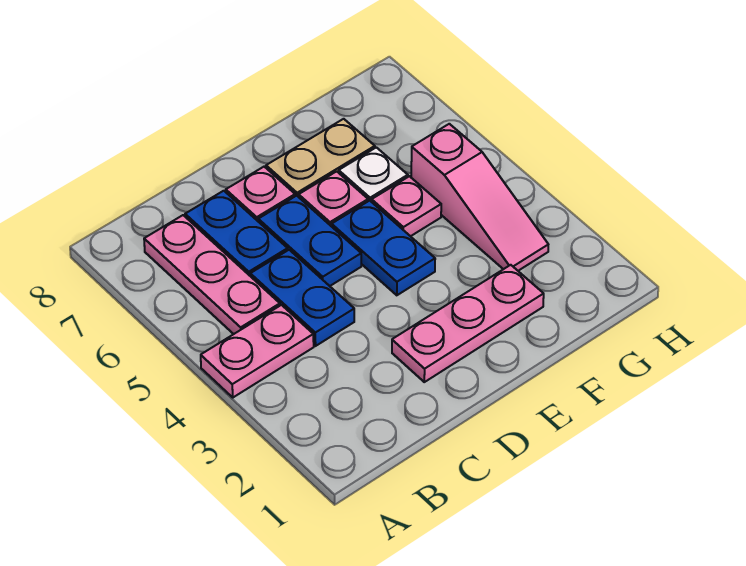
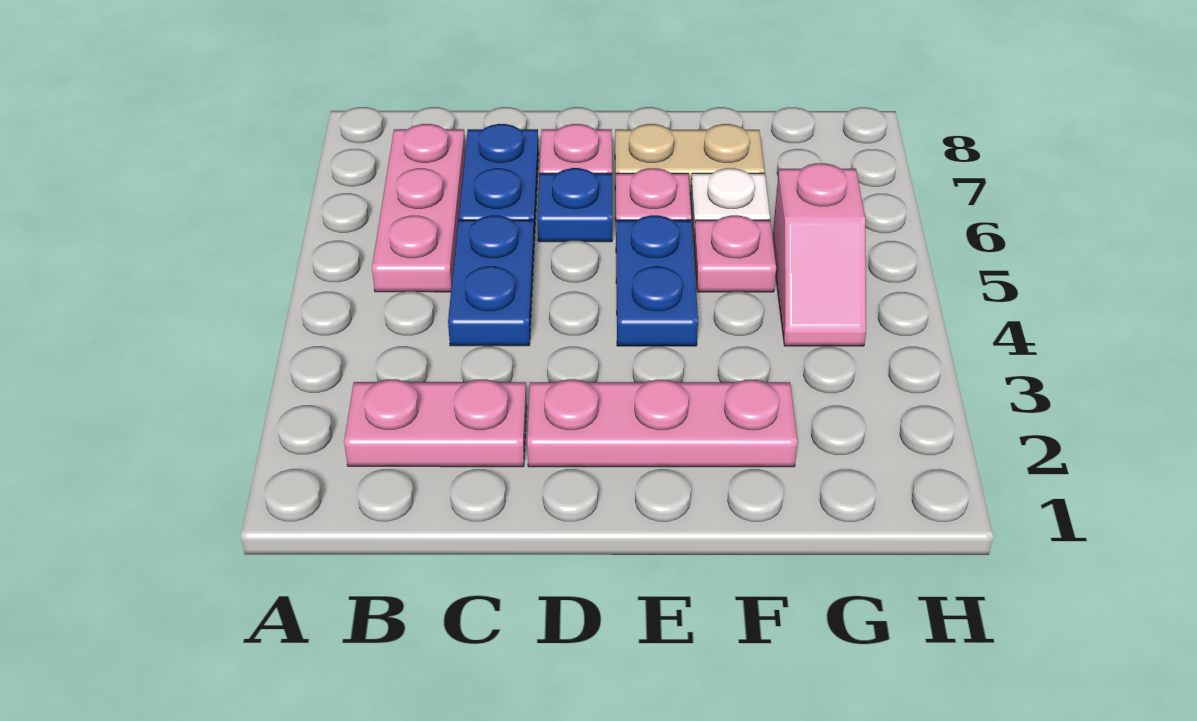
pink plate A4:B4 level 1 -> pink plate B2:C2 level 1
blue plate D5:D6 level 1 -> blue plate D6 level 1
pink slope G3:G5 level 1 top 5 -> pink slope G4:G5 level 1 top 5

